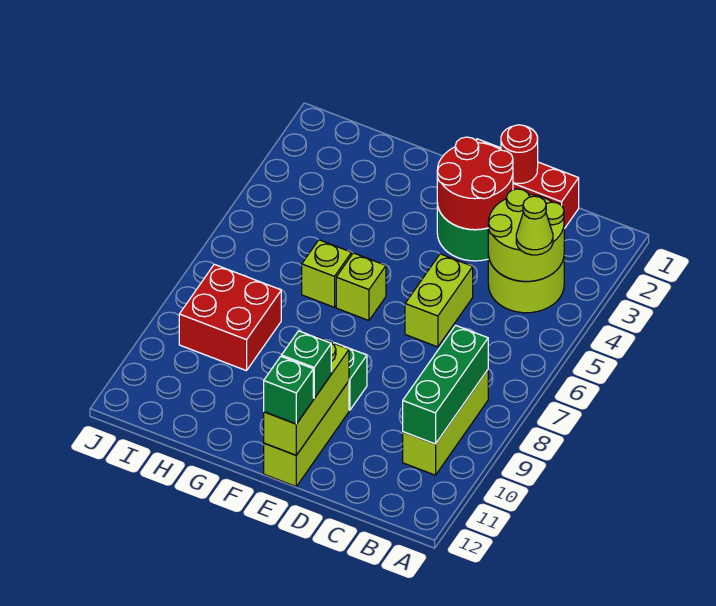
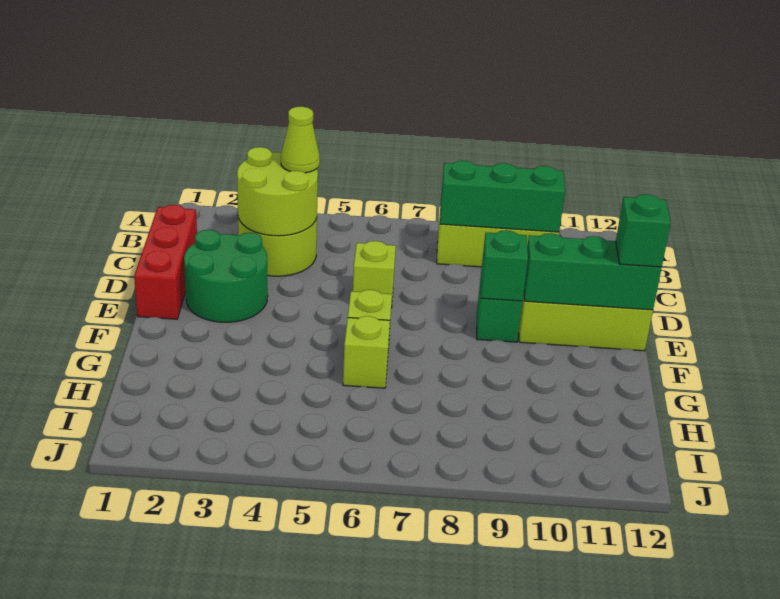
red round brick D1 level 2 -> none
red round brick D2:E3 level 2 -> none
lime brick D5:D6 level 1 -> lime brick D6 level 1
lime brick E10:E12 level 2 -> green brick E10:E12 level 2
green brick E11 level 3 -> green brick E9 level 2
red brick H8:I9 level 1 -> none

